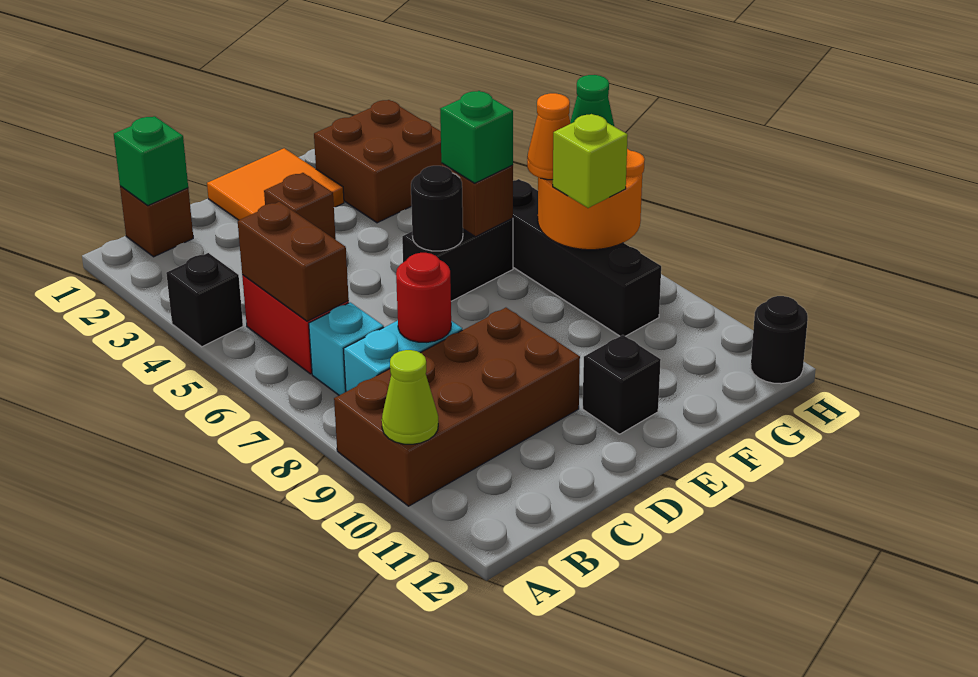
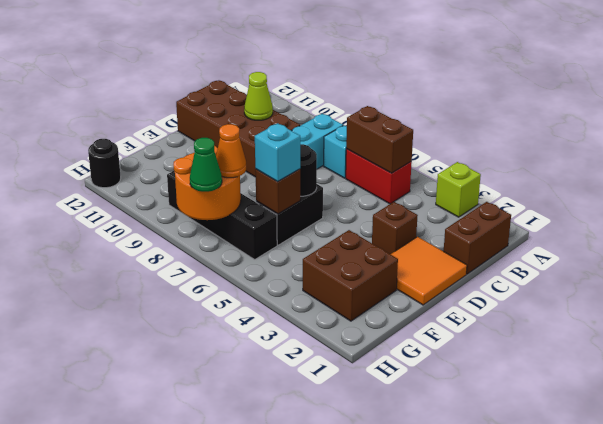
black brick A4 level 1 -> none
brown brick A9:D10 level 1 -> brown brick C9:D12 level 1
lime cone A10 level 2 -> lime cone C10 level 2
brown brick B1 level 1 -> brown brick B1:C1 level 1
green brick B1 level 2 -> none
red round brick C8 level 2 -> none
black brick E11 level 1 -> none
green brick F6 level 3 -> cyan brick F6 level 3
lime brick G8 level 3 -> lime brick A3 level 1

